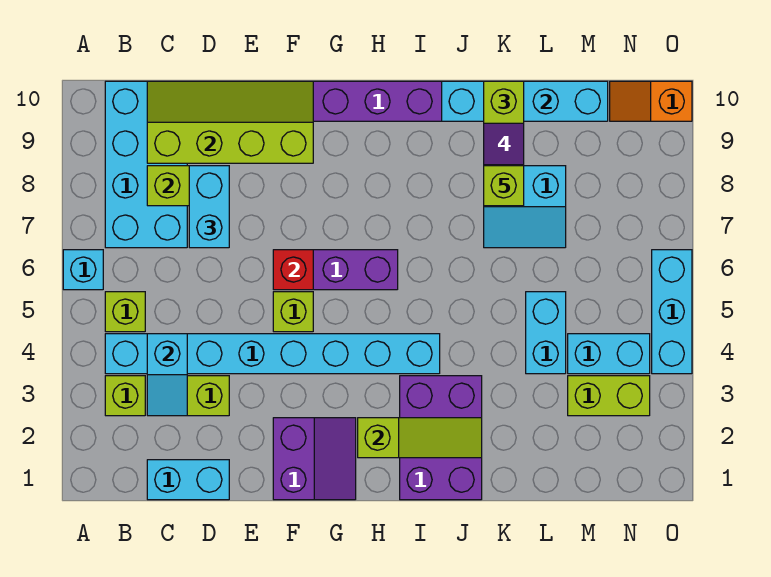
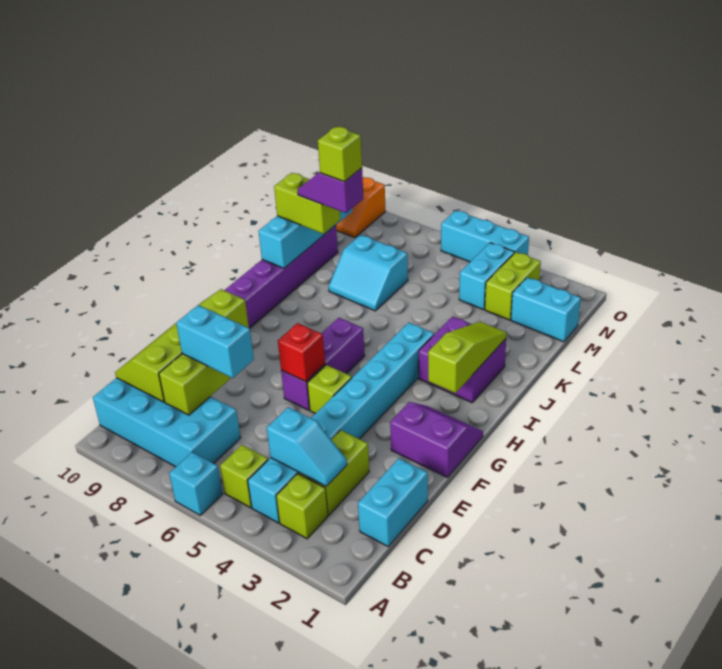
purple brick I1:J3 level 1 -> purple brick I2:J3 level 1
cyan slope K7:L8 level 1 top 8 -> cyan slope K7:L8 level 1 top L
cyan brick L4:L5 level 1 -> cyan brick M1:M2 level 1

